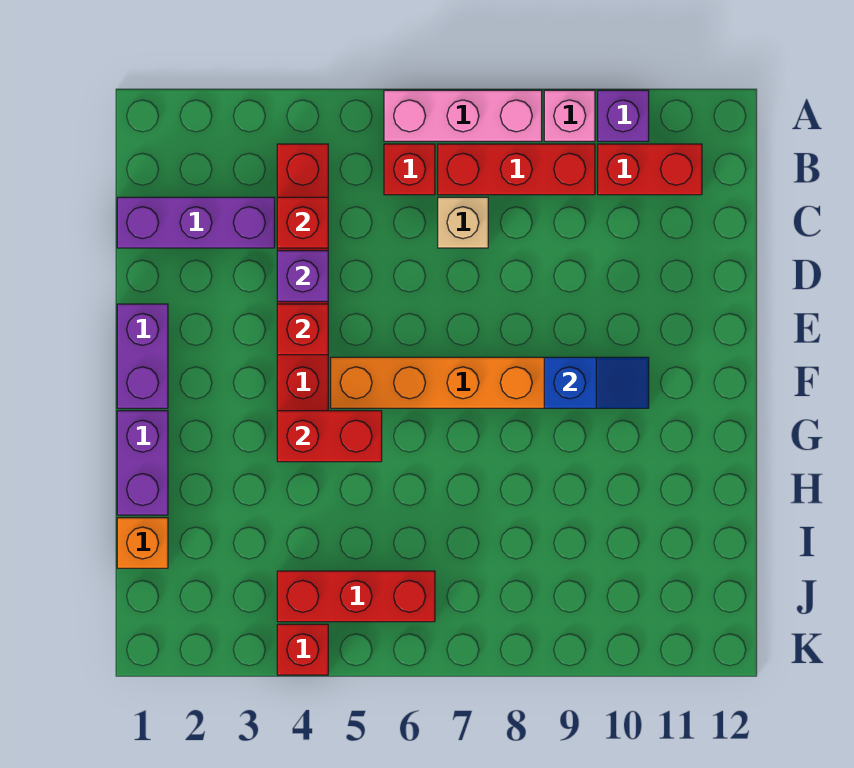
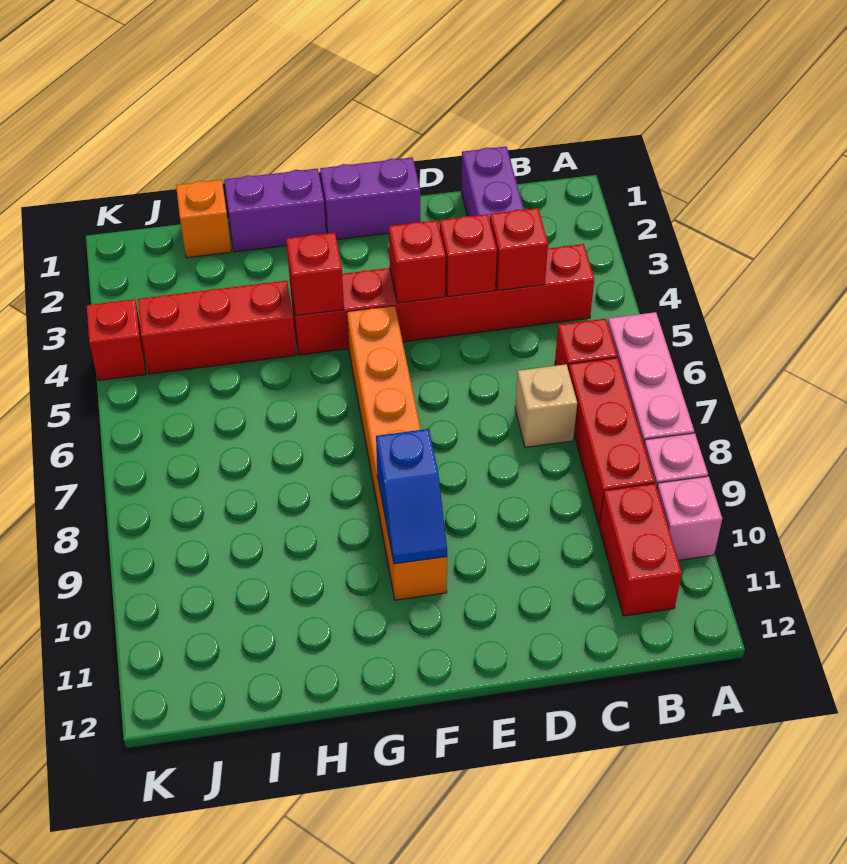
purple brick A10 level 1 -> pink brick A10 level 1
purple brick D4 level 2 -> red brick D4 level 2
red brick G4:G5 level 2 -> red brick G4 level 2
red brick J4:J6 level 1 -> red brick H4:J4 level 1

